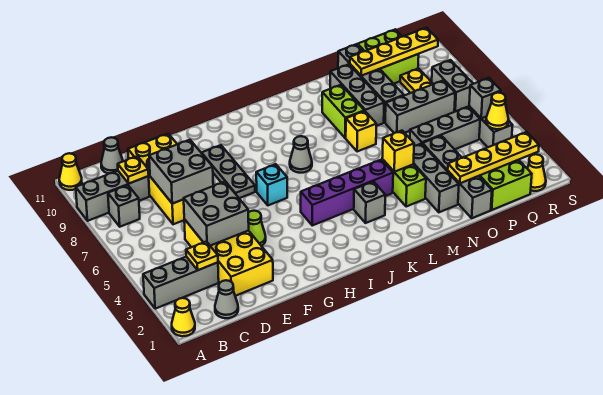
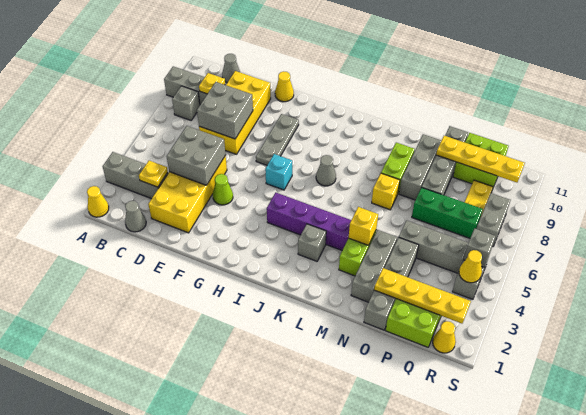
yellow cone A11 level 1 -> yellow cone F11 level 1
grey brick O7:Q7 level 1 -> green brick O7:Q7 level 1

